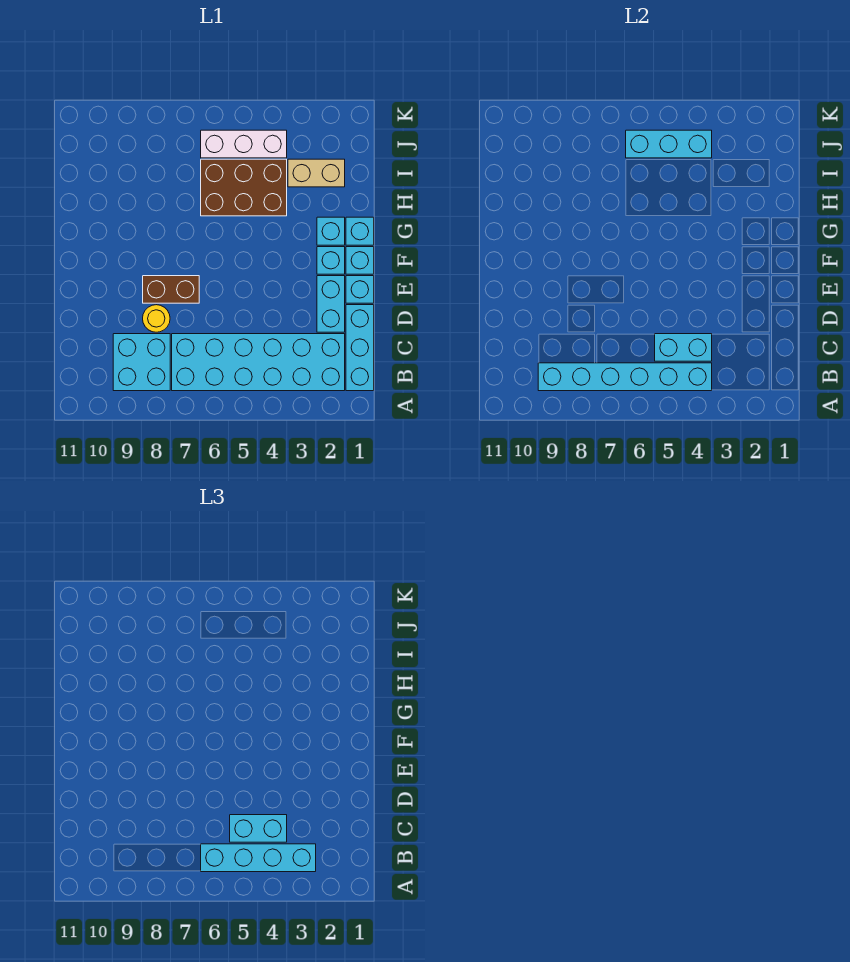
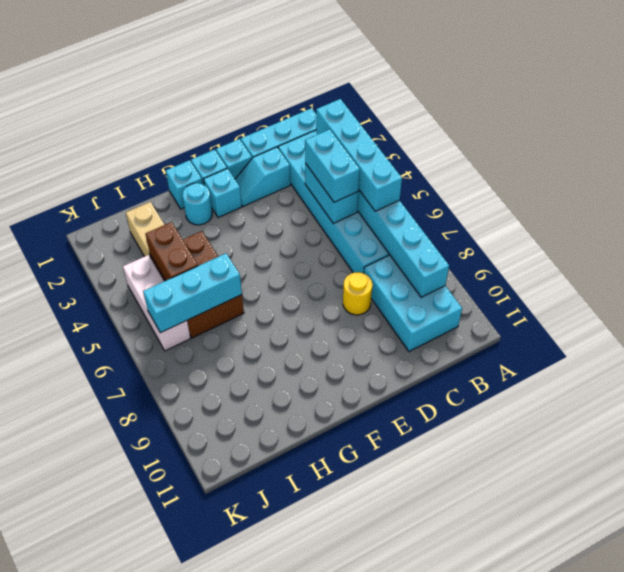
cyan brick B8:C9 level 1 -> cyan brick B8:C10 level 1
cyan brick D2:E2 level 1 -> cyan slope D2:E2 level 1 top D
brown brick E7:E8 level 1 -> brown brick I4:I5 level 2
cyan brick G2 level 1 -> cyan round brick G2 level 1
cyan brick J4:J6 level 2 -> cyan brick H6:J6 level 2

